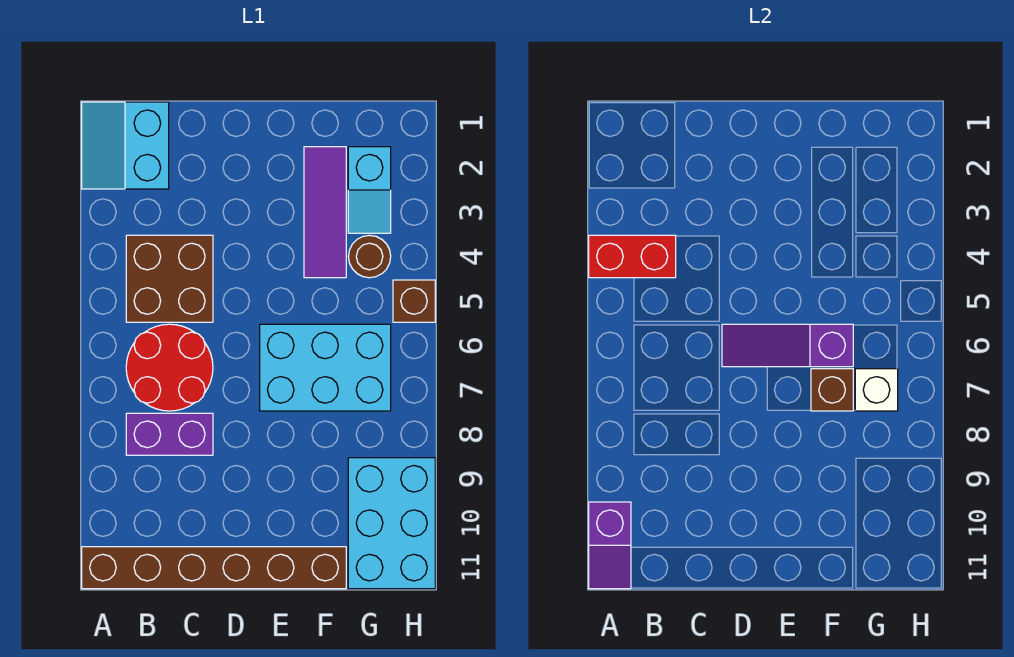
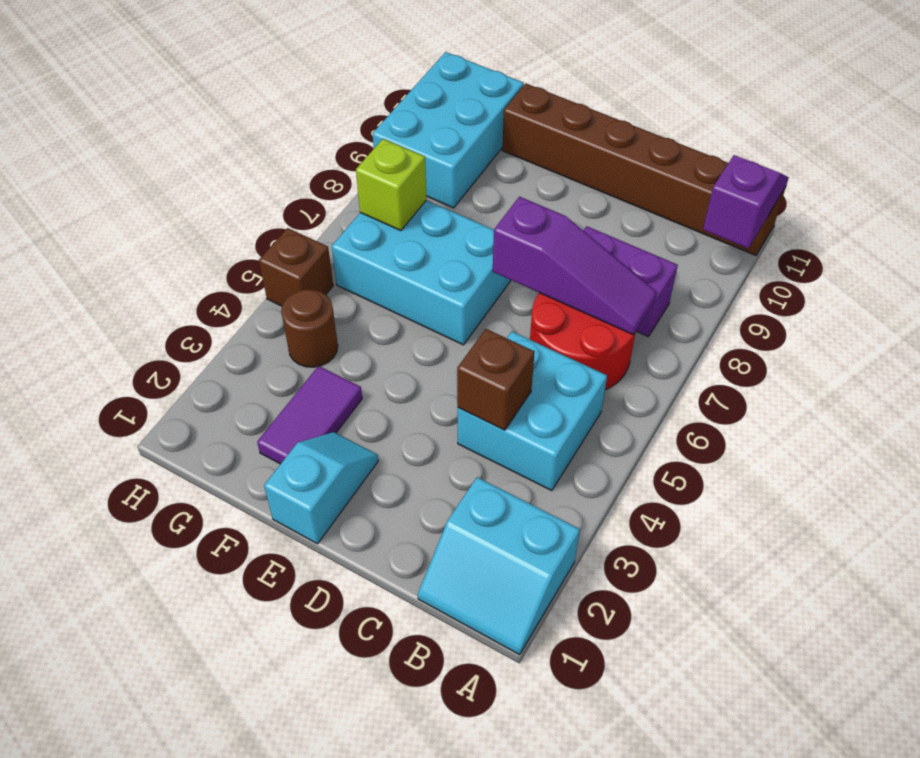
cyan slope A1:B2 level 1 top B -> cyan slope A1:B2 level 1 top 2
red brick A4:B4 level 2 -> none
brown brick B4:C5 level 1 -> cyan brick B4:C5 level 1
purple slope D6:F6 level 2 top F -> purple slope B7:D7 level 2 top D
purple tile F2:F4 level 1 -> purple tile F2:F3 level 1
brown brick F7 level 2 -> brown brick C4 level 2
cyan slope G2:G3 level 1 top 2 -> cyan slope E1:E2 level 1 top 1
white brick G7 level 2 -> lime brick G7 level 2

